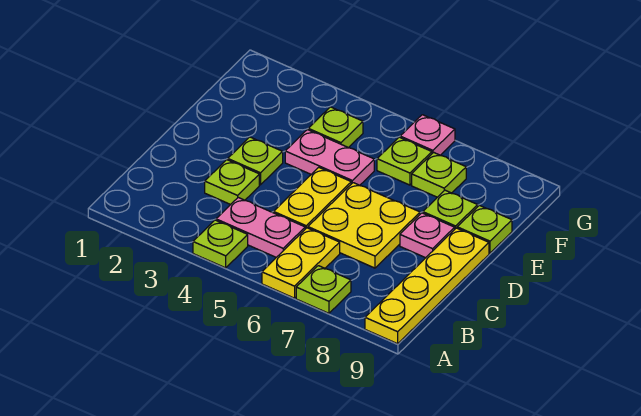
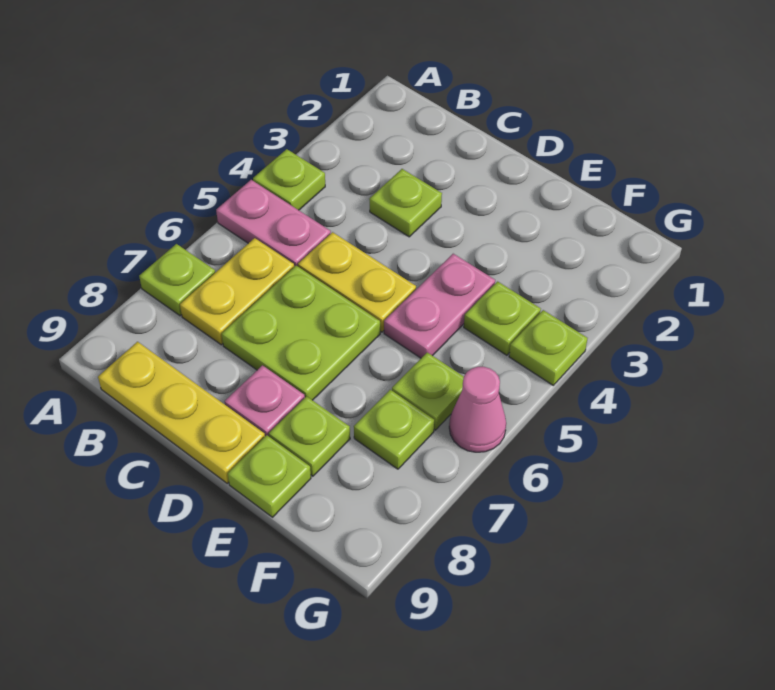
yellow plate A6:B6 level 1 -> yellow plate B6:B7 level 1
yellow plate A9:D9 level 1 -> yellow plate B9:D9 level 1
pink plate B4:B5 level 1 -> pink plate A5:B5 level 1
yellow plate C6:D7 level 1 -> lime plate C6:D7 level 1
lime plate D3 level 1 -> lime plate G4 level 1
pink plate G6 level 1 -> pink cone G6 level 1

